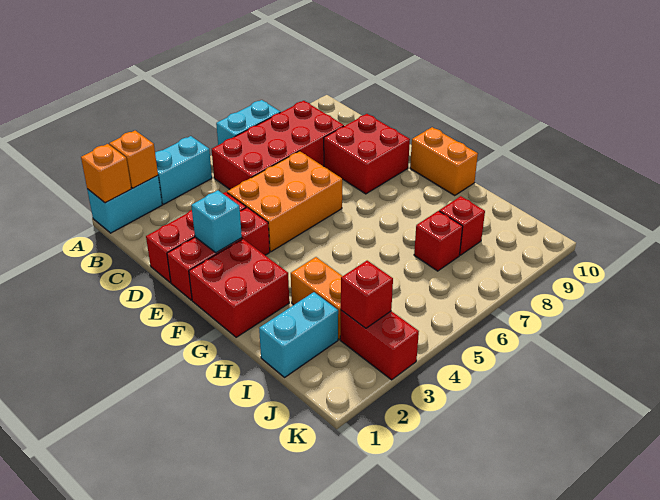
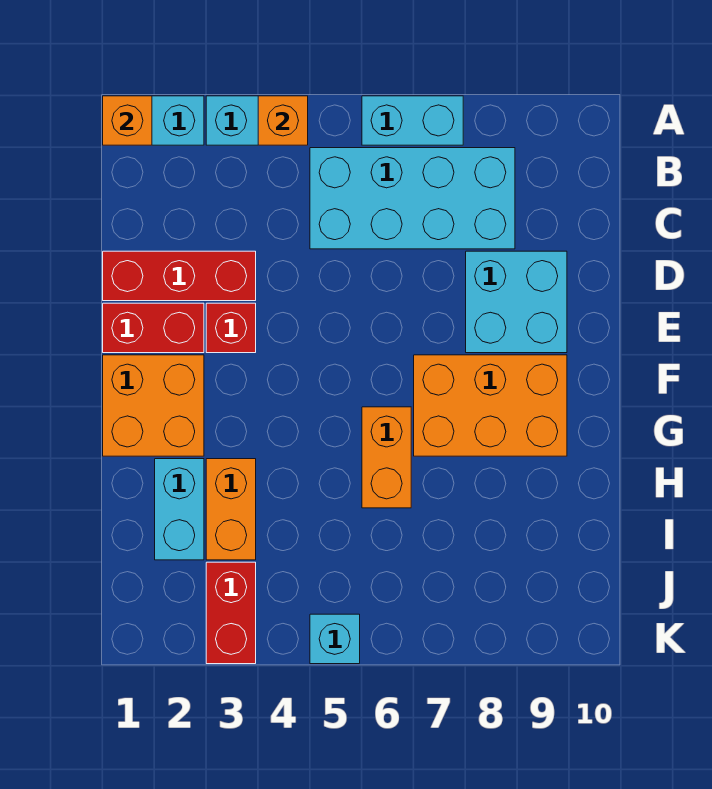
orange brick A2 level 2 -> orange brick A4 level 2
red brick B5:C8 level 1 -> cyan brick B5:C8 level 1
orange brick D4:E6 level 1 -> orange brick F7:G9 level 1
red brick D8:E9 level 1 -> cyan brick D8:E9 level 1
cyan brick E2 level 2 -> cyan brick K5 level 1
red brick F1:G2 level 1 -> orange brick F1:G2 level 1
orange brick F10:G10 level 1 -> orange brick G6:H6 level 1
cyan brick I1:I2 level 1 -> cyan brick H2:I2 level 1
red brick I7 level 1 -> none
red brick I8 level 1 -> none
red brick J3 level 2 -> none

